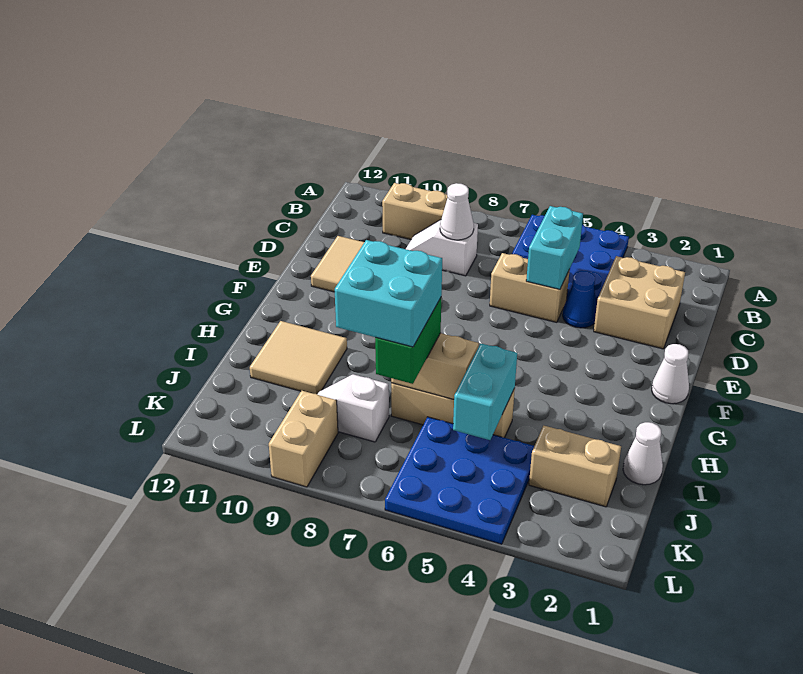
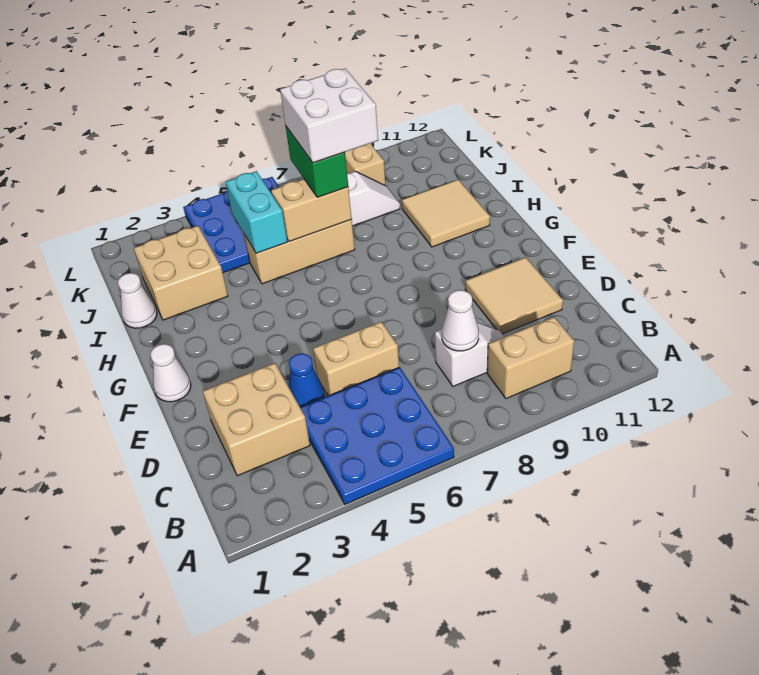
cyan brick C5:D5 level 2 -> none
cyan brick I7:J8 level 4 -> white brick I7:J8 level 4
tan brick J2:J3 level 1 -> tan brick I2:J3 level 1

